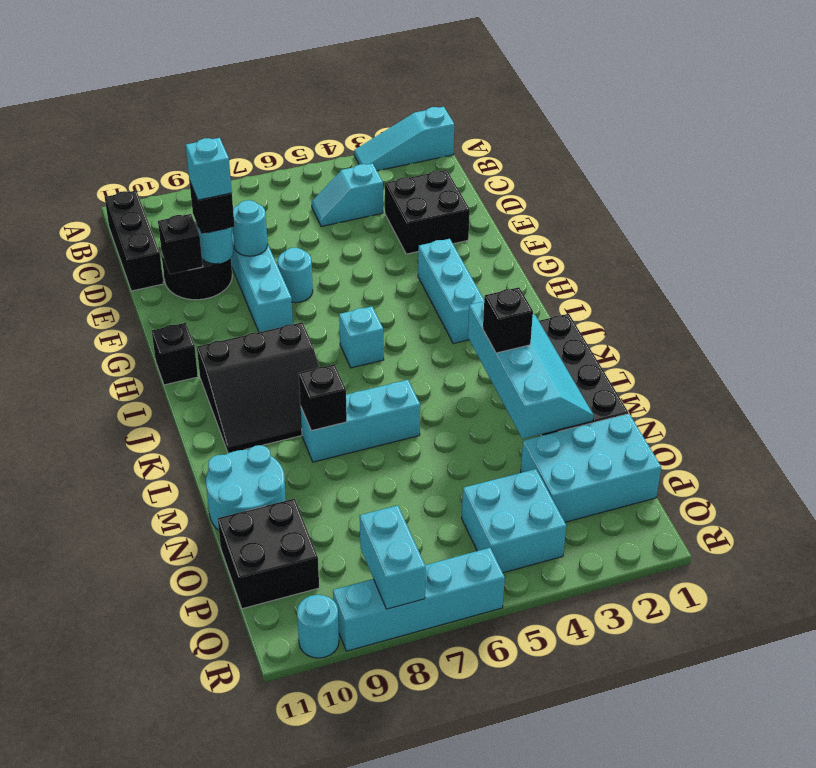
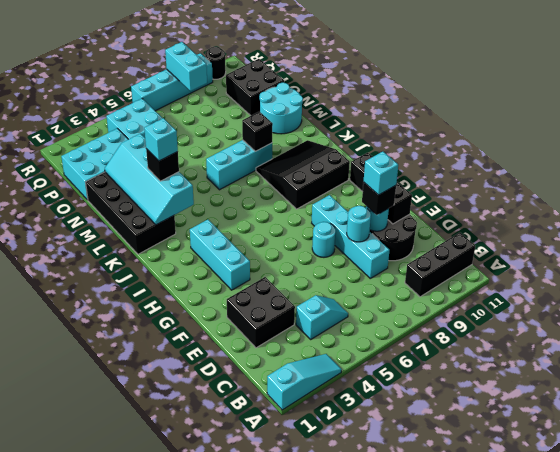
black brick B11:D11 level 1 -> black brick B9:B11 level 1
cyan brick I6 level 1 -> cyan brick L3 level 4
cyan round brick R10 level 1 -> black round brick R10 level 1

